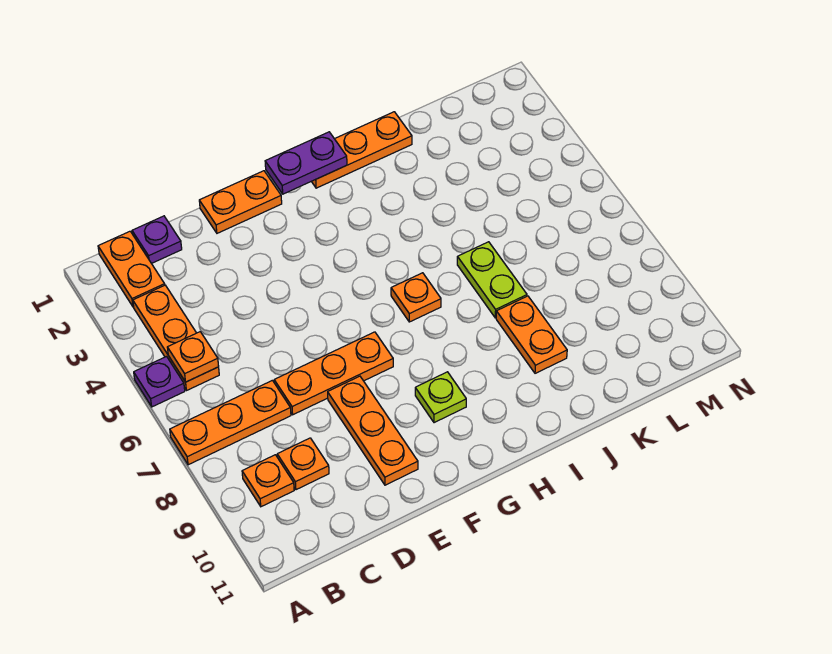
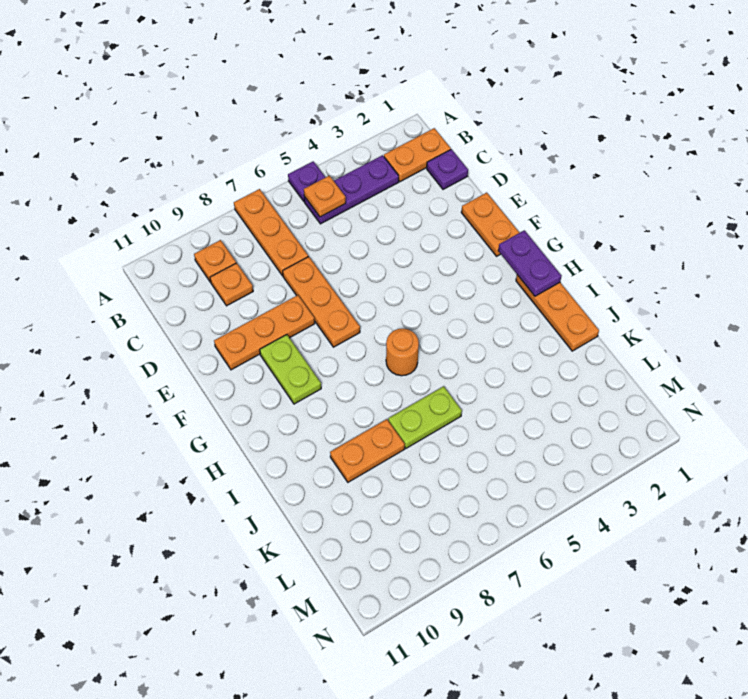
orange plate B3:B5 level 1 -> purple plate B3:B5 level 1
lime plate G9 level 1 -> lime plate F9:G9 level 1
orange plate H6 level 1 -> orange round brick H6 level 1

